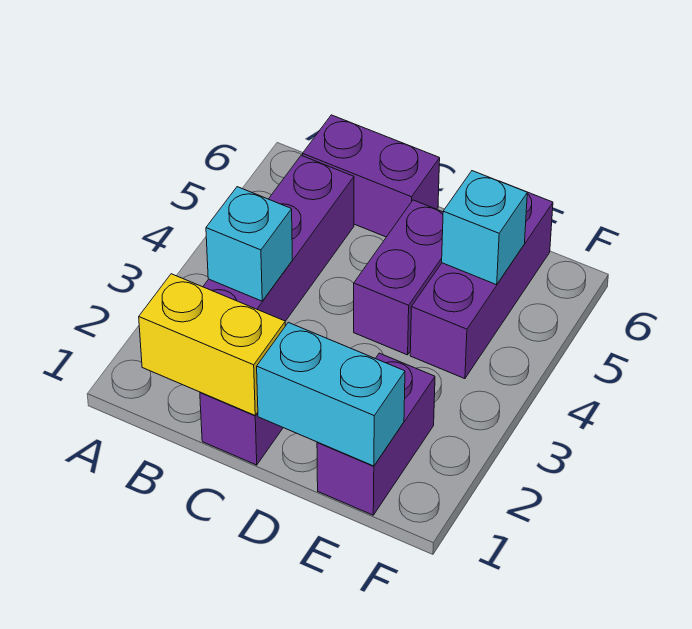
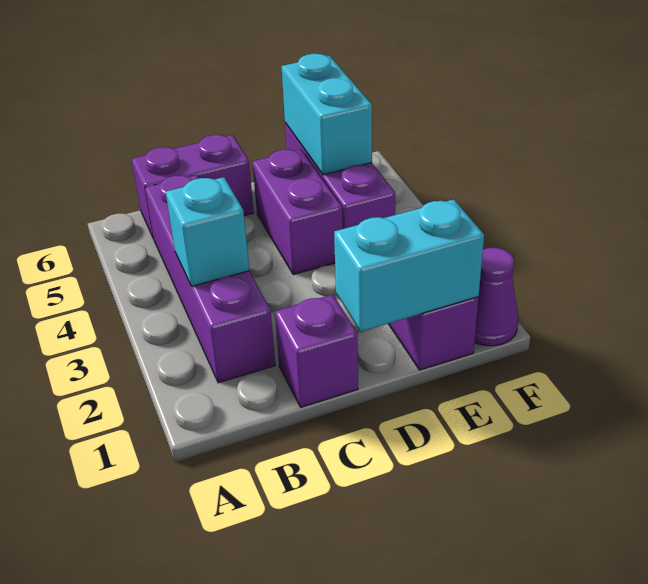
yellow brick B1:C1 level 2 -> none
cyan brick E5 level 2 -> cyan brick E5:E6 level 2
none -> purple cone F1 level 1

